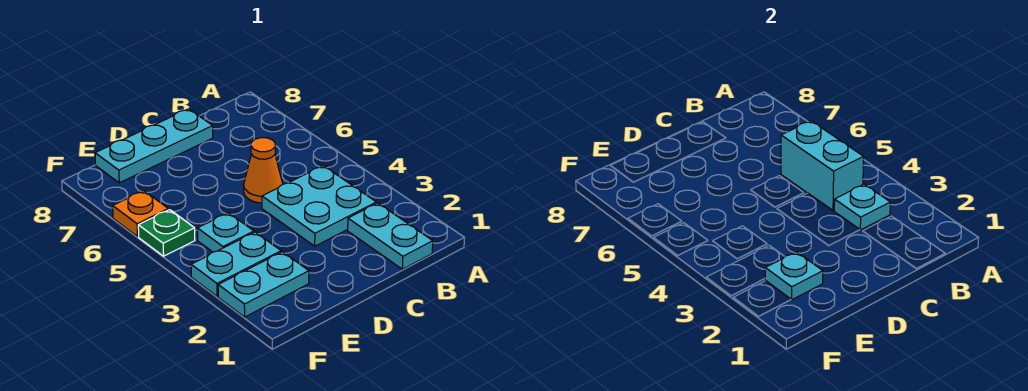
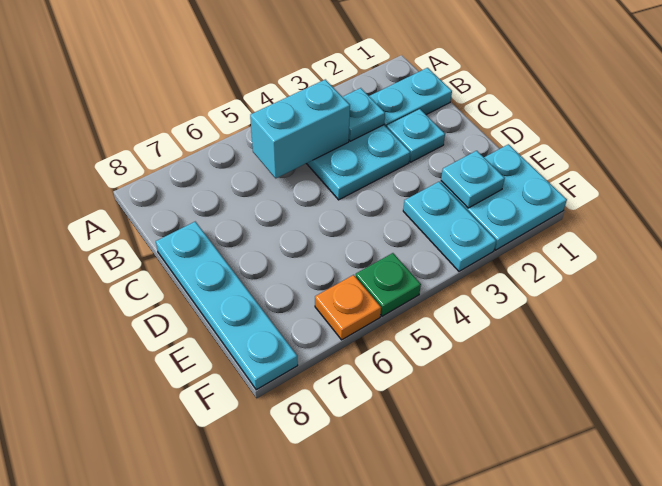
orange cone C5 level 1 -> none
cyan plate C8:E8 level 1 -> cyan plate C8:F8 level 1
cyan plate E2:F2 level 1 -> cyan plate E1:F2 level 1
cyan plate E4 level 1 -> cyan plate C2 level 1

